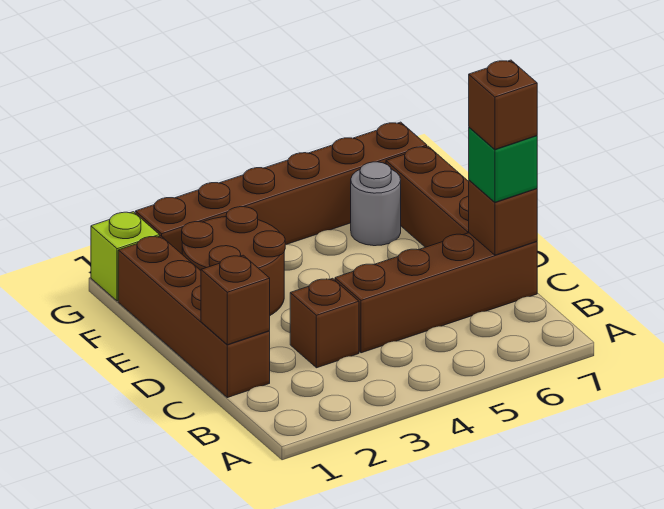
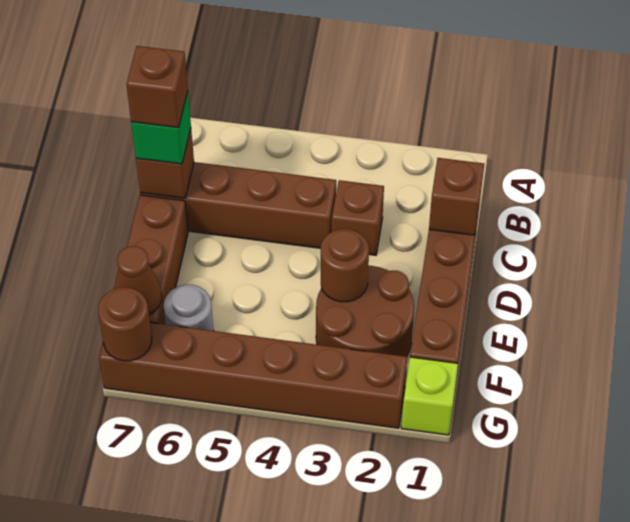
none -> brown round brick E3 level 2
none -> brown cone F7 level 2
none -> brown round brick G7 level 2

